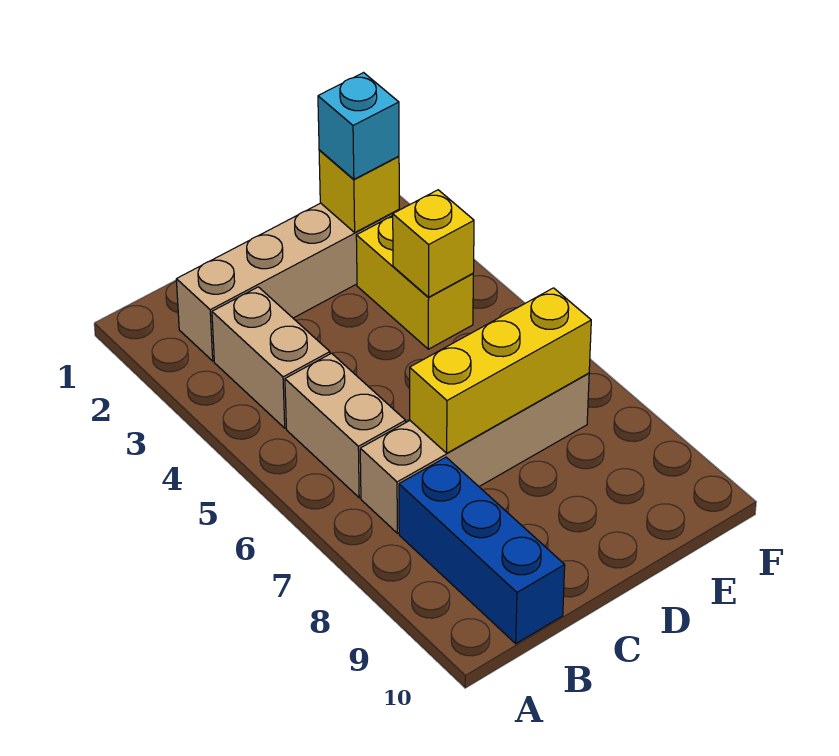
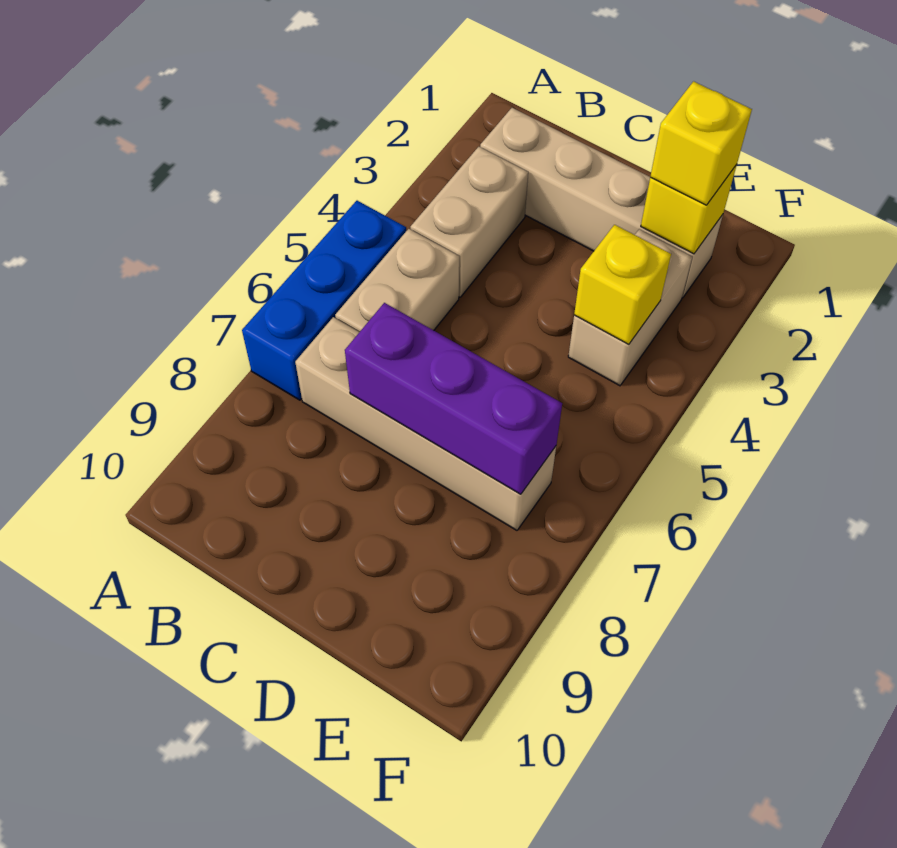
blue brick B8:B10 level 1 -> blue brick A5:A7 level 1
yellow brick C7:E7 level 2 -> purple brick C7:E7 level 2
cyan brick E2 level 3 -> yellow brick E2 level 3
yellow brick E3:E4 level 1 -> tan brick E3:E4 level 1

